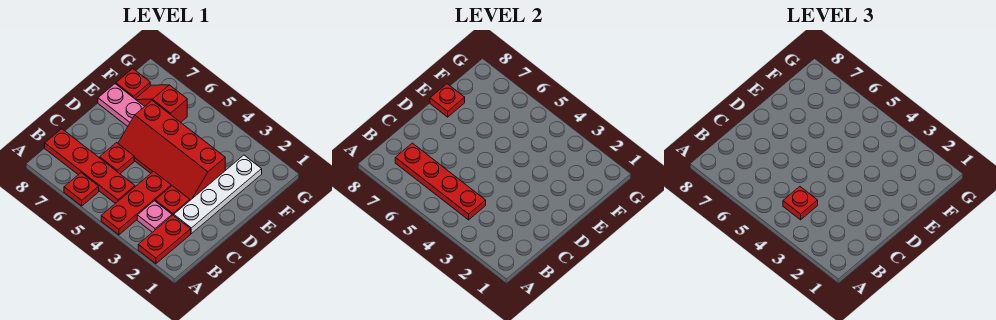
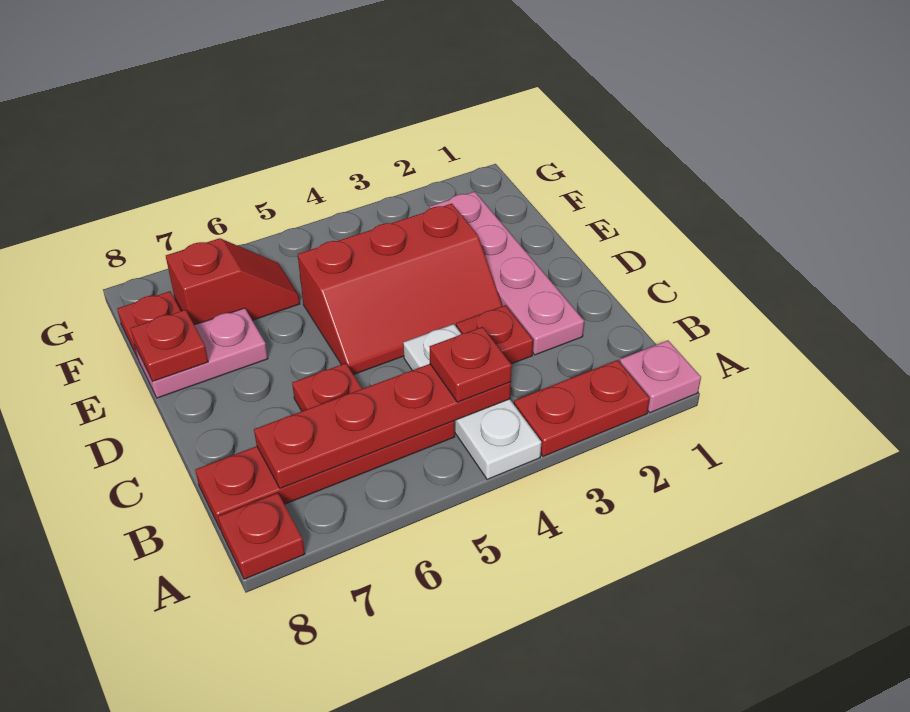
red plate A2:B2 level 1 -> red plate A2:A3 level 1
red plate A4:C4 level 1 -> white plate A4:C4 level 1
red plate A6 level 1 -> red plate A8 level 1
pink plate B3 level 1 -> pink plate A1 level 1
white plate C2:F2 level 1 -> pink plate C2:F2 level 1
red slope D3:E6 level 1 top E -> red slope D3:E5 level 1 top E
red slope F6:F7 level 1 top 6 -> red slope F6:F7 level 1 top 7

